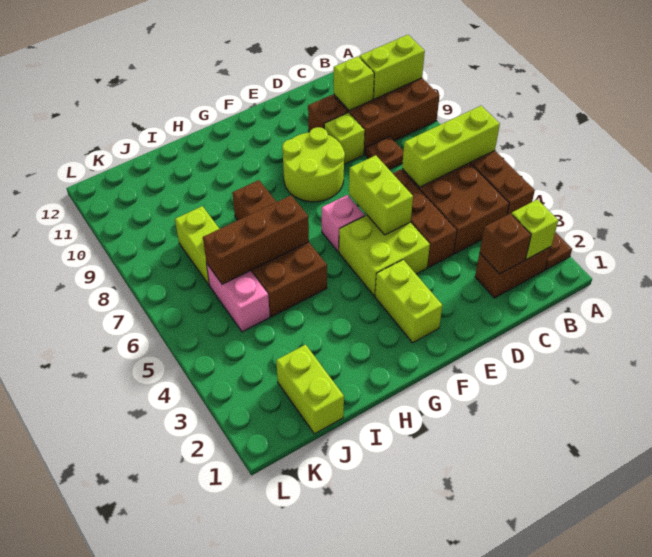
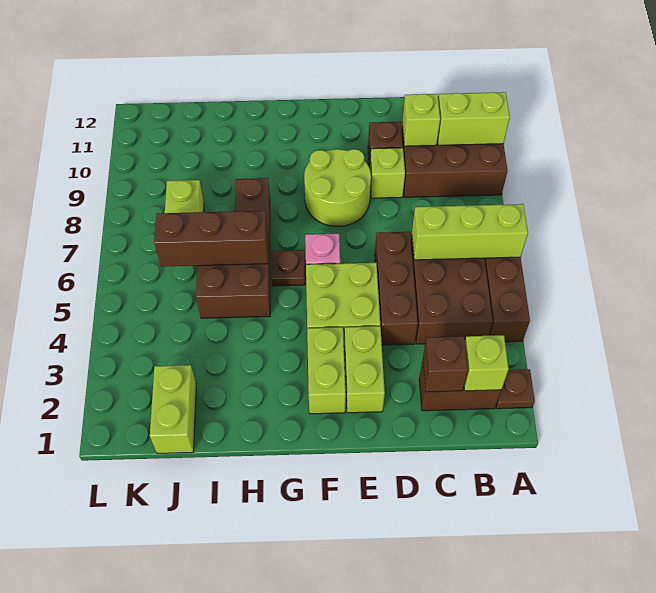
brown plate C8 level 1 -> brown plate G6 level 1
lime brick E5:E6 level 2 -> lime brick E2:E3 level 1
pink brick J5:J6 level 1 -> none

